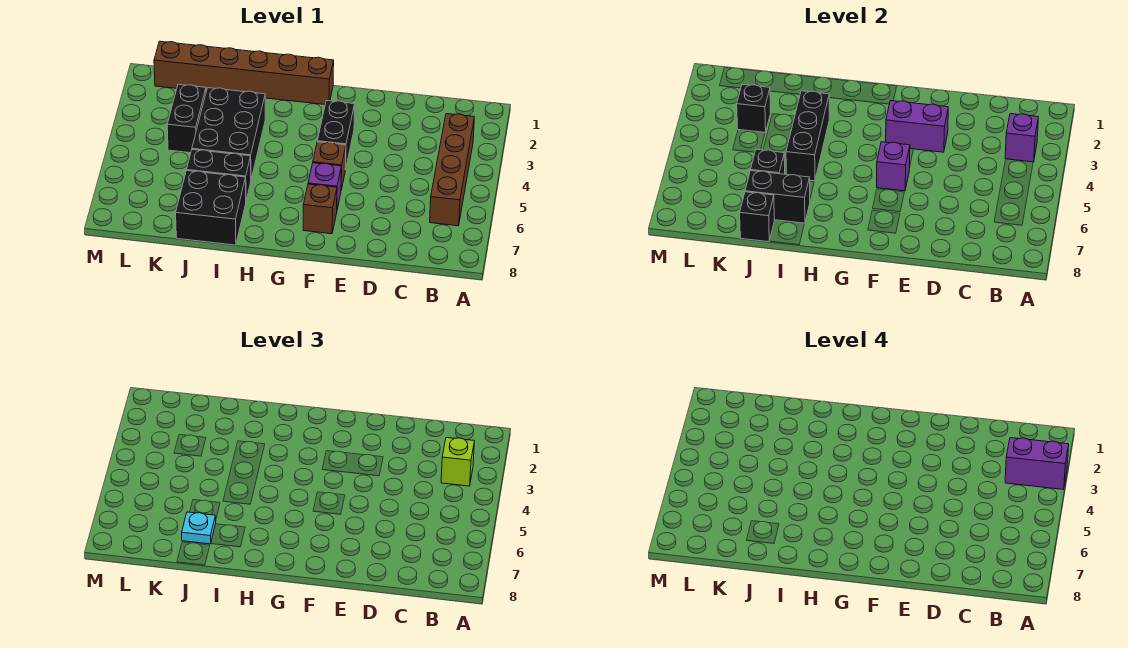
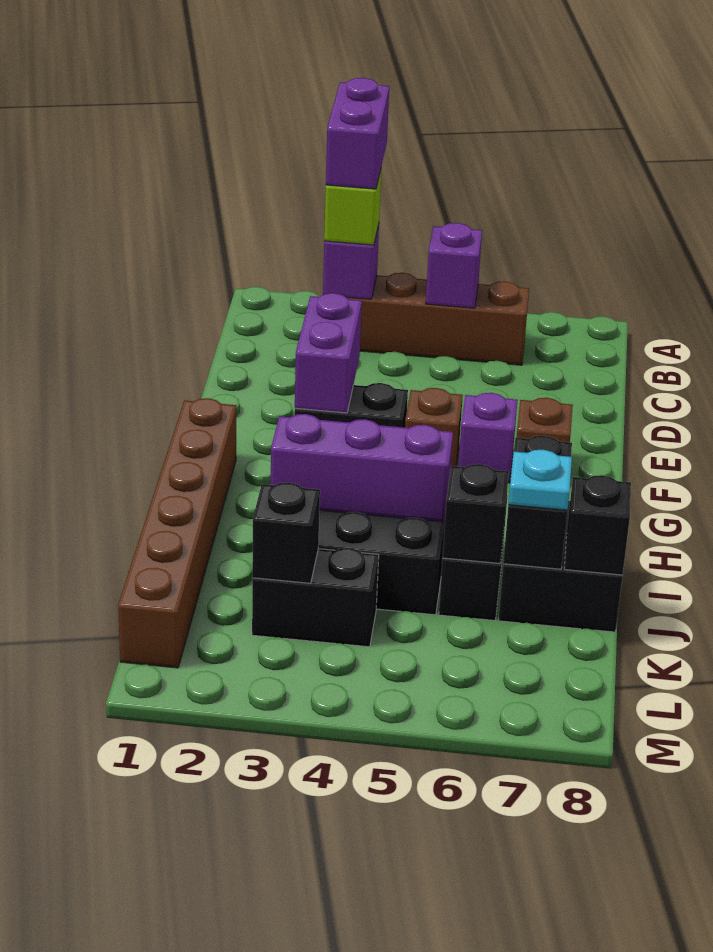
purple brick F5 level 2 -> purple brick B5 level 2
black brick I3:I5 level 2 -> purple brick I3:I5 level 2

